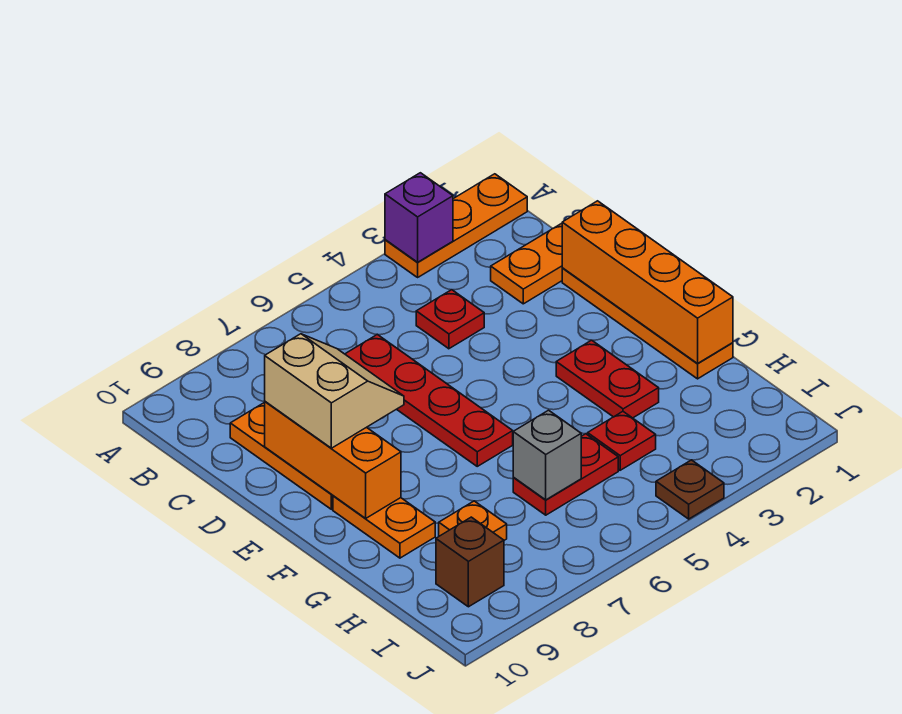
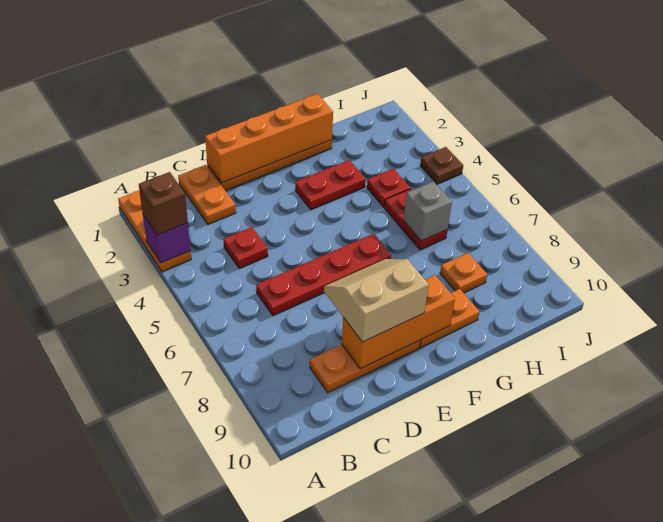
brown brick I9 level 1 -> brown brick A3 level 3

